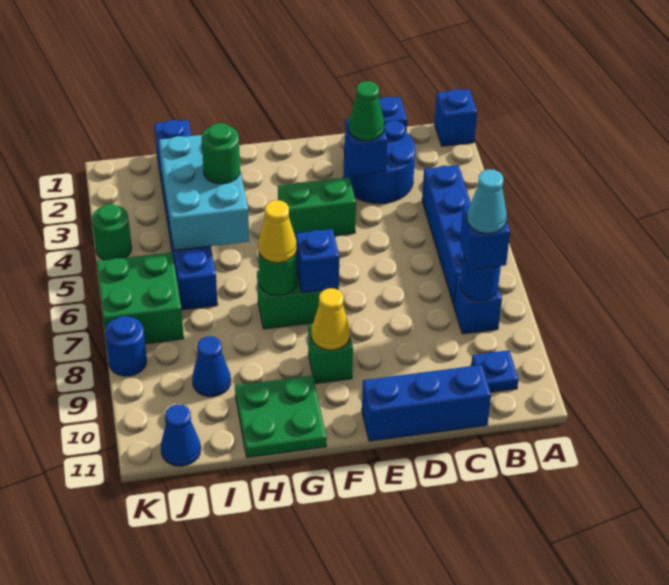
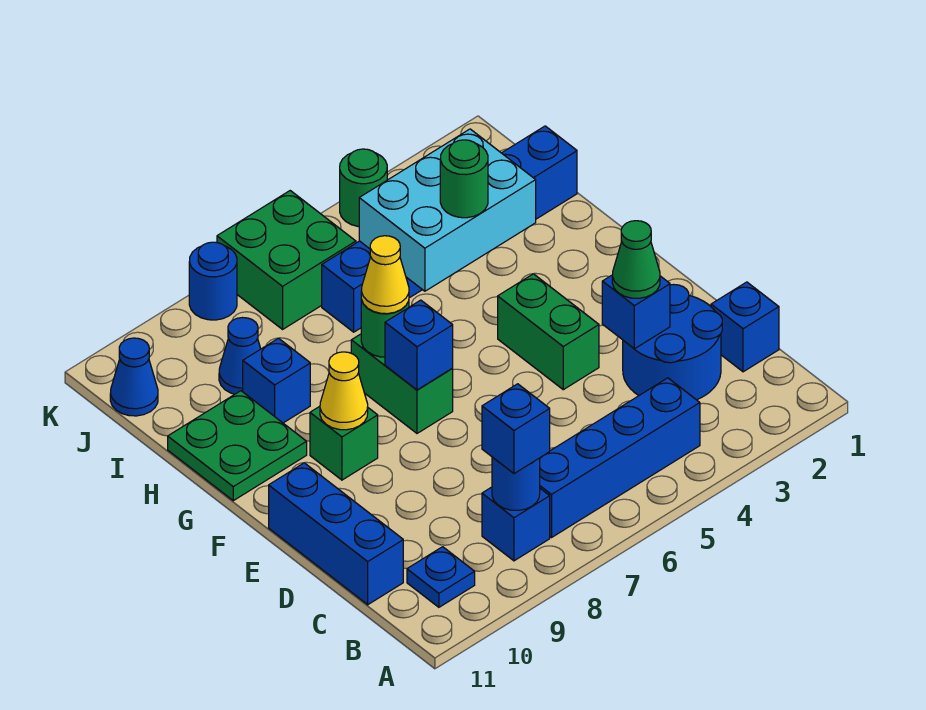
blue brick A1 level 1 -> blue brick H9 level 1
cyan cone B8 level 4 -> none

